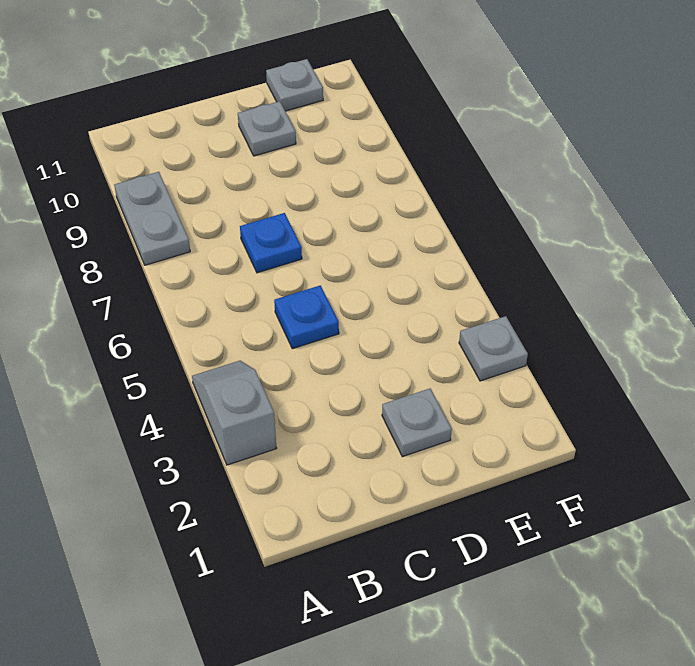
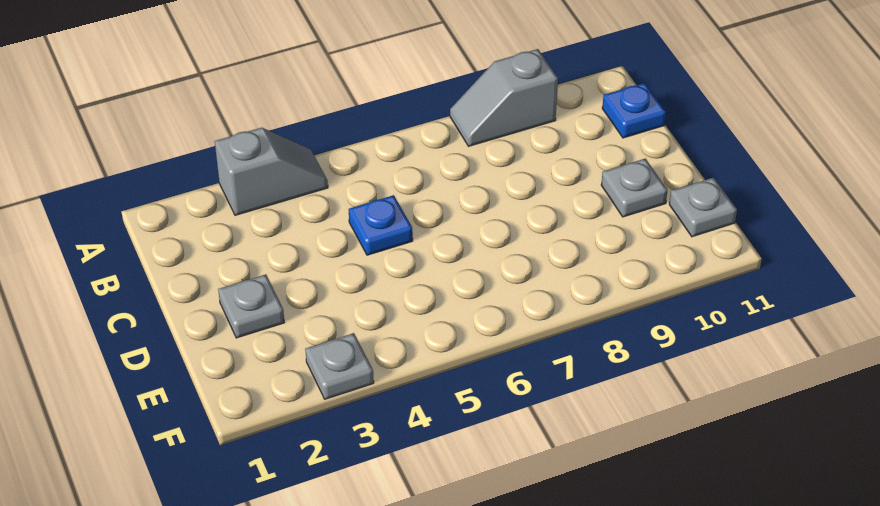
grey plate A8:A9 level 1 -> grey slope A8:A9 level 1 top 9
blue plate C7 level 1 -> blue plate B11 level 1

